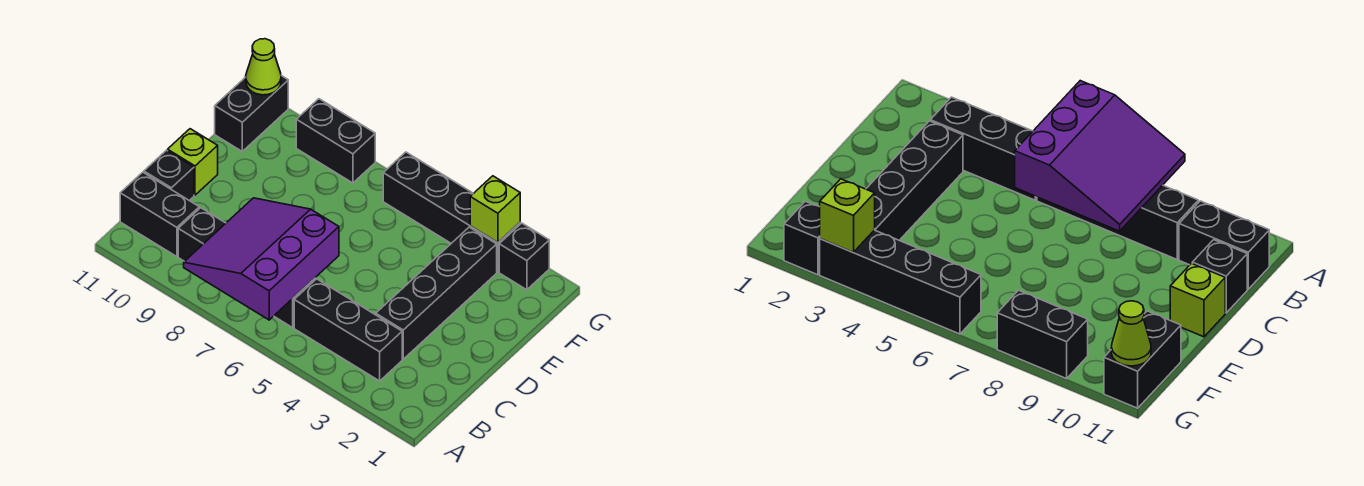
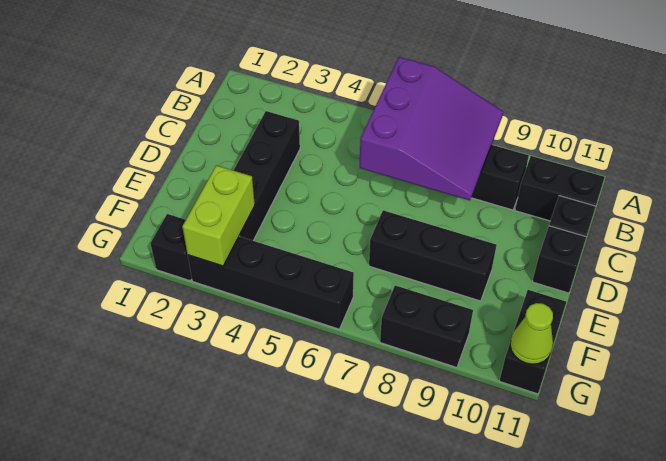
black brick B3:B5 level 1 -> black brick E7:E9 level 1
lime brick D11 level 1 -> black brick D11 level 1
lime brick G3 level 2 -> lime brick F3:G3 level 2

